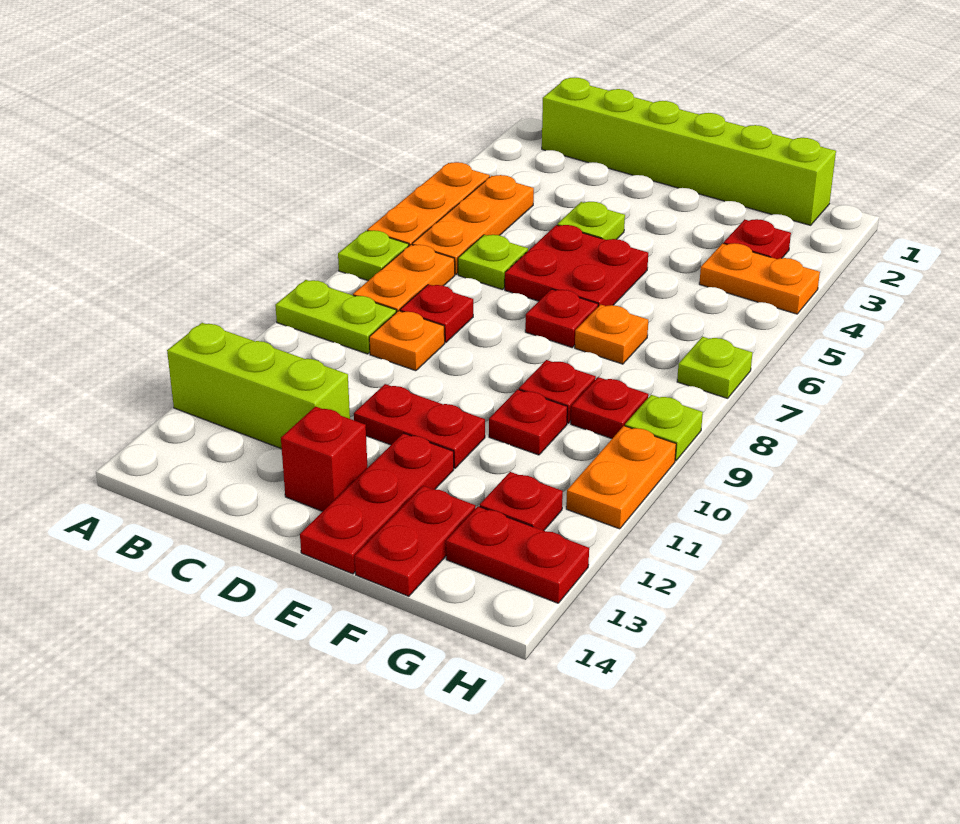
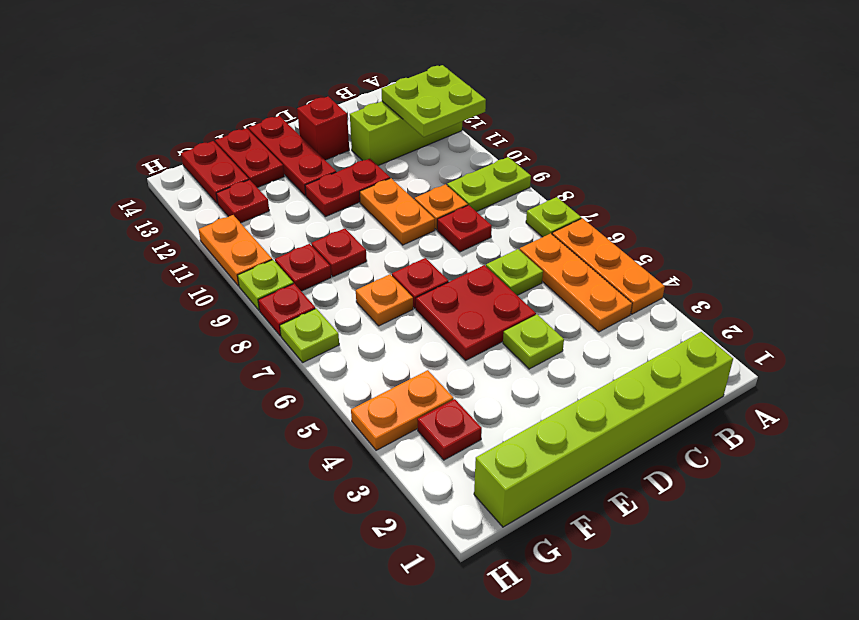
none -> lime plate A11:B12 level 2
orange plate B7:B8 level 1 -> orange plate D9:D10 level 1
red plate F10 level 1 -> red plate H8 level 1
red plate G13:H13 level 1 -> red plate G13:G14 level 1

